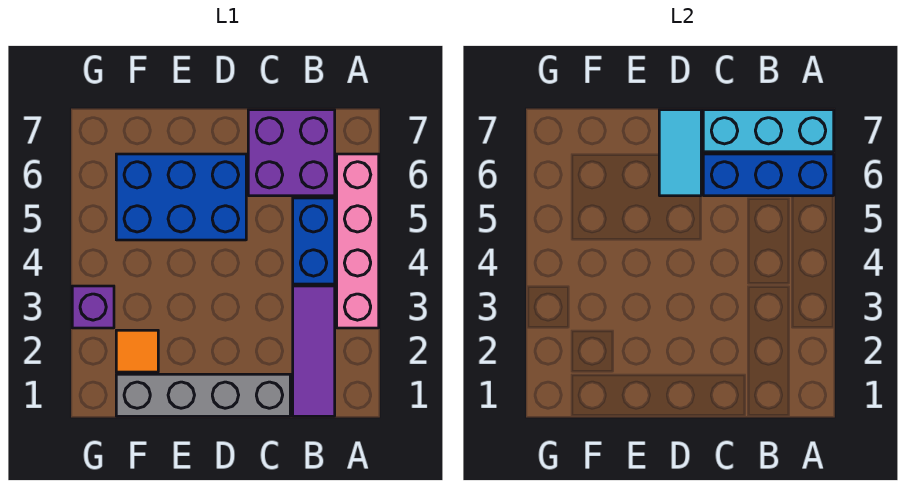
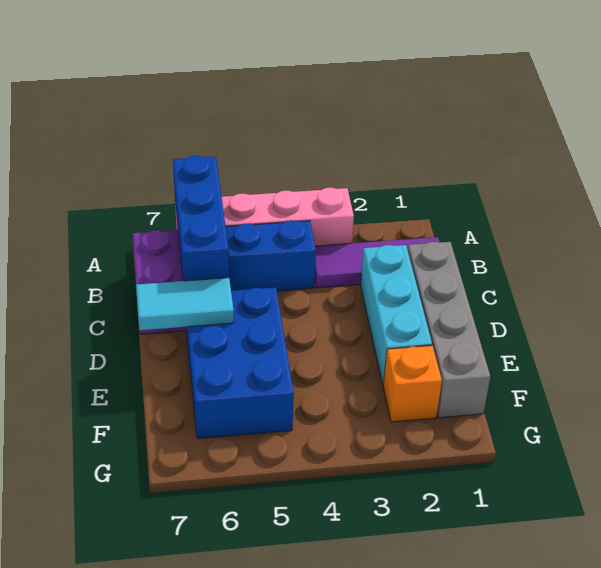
cyan brick A7:C7 level 2 -> cyan brick C2:E2 level 1
orange tile F2 level 1 -> orange brick F2 level 1
purple brick G3 level 1 -> none

